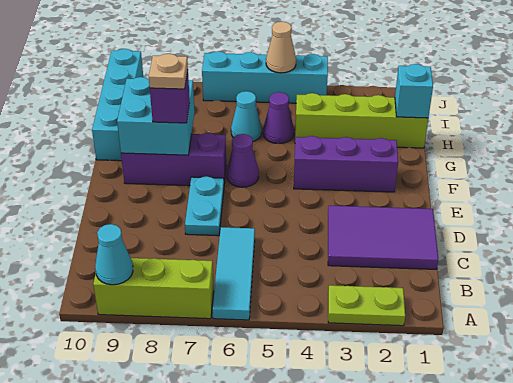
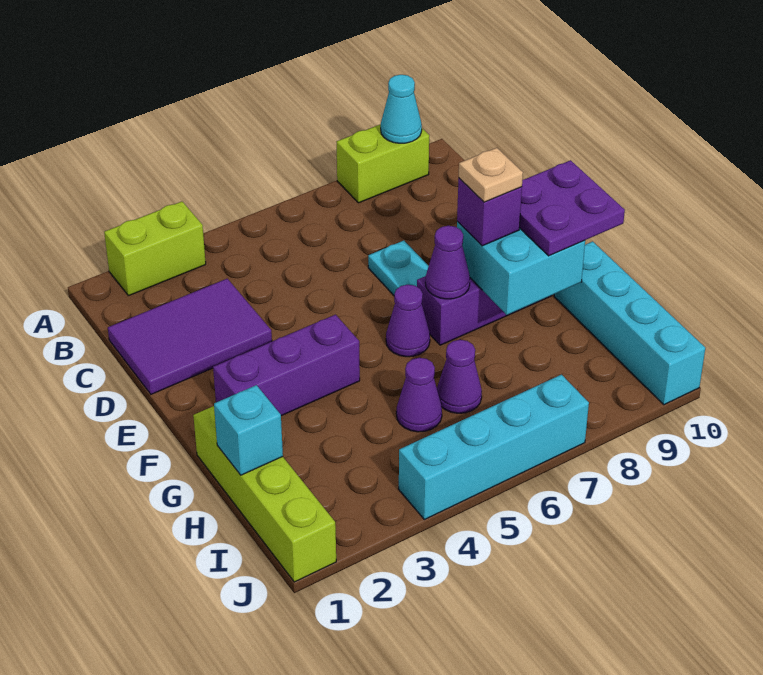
lime plate A2:A3 level 1 -> lime brick A2:A3 level 1
cyan tile A6:C6 level 1 -> none
lime brick A7:A9 level 1 -> lime brick A8:A9 level 1
none -> purple cone F7 level 2
none -> purple plate F9:G10 level 3
lime brick H1:H4 level 1 -> lime brick G1:J1 level 1
cyan cone H6 level 1 -> purple cone H6 level 1
tan cone J5 level 2 -> none

